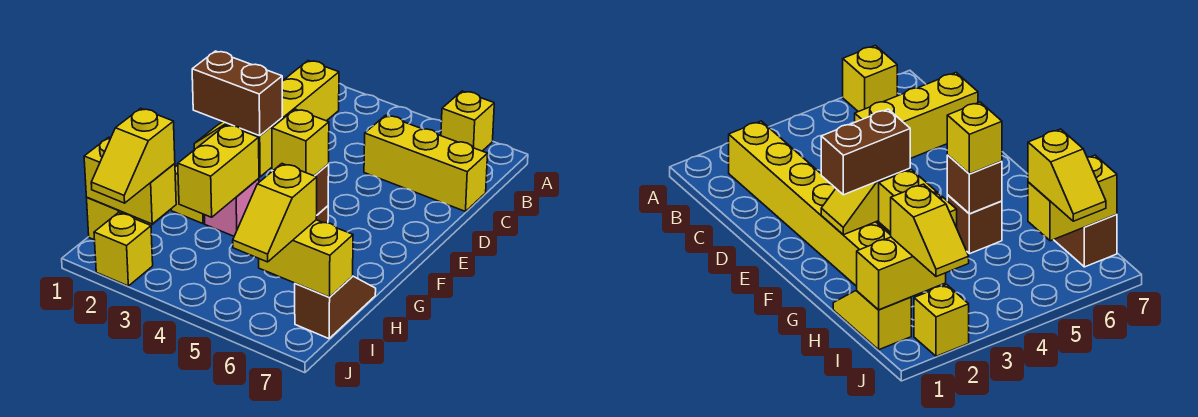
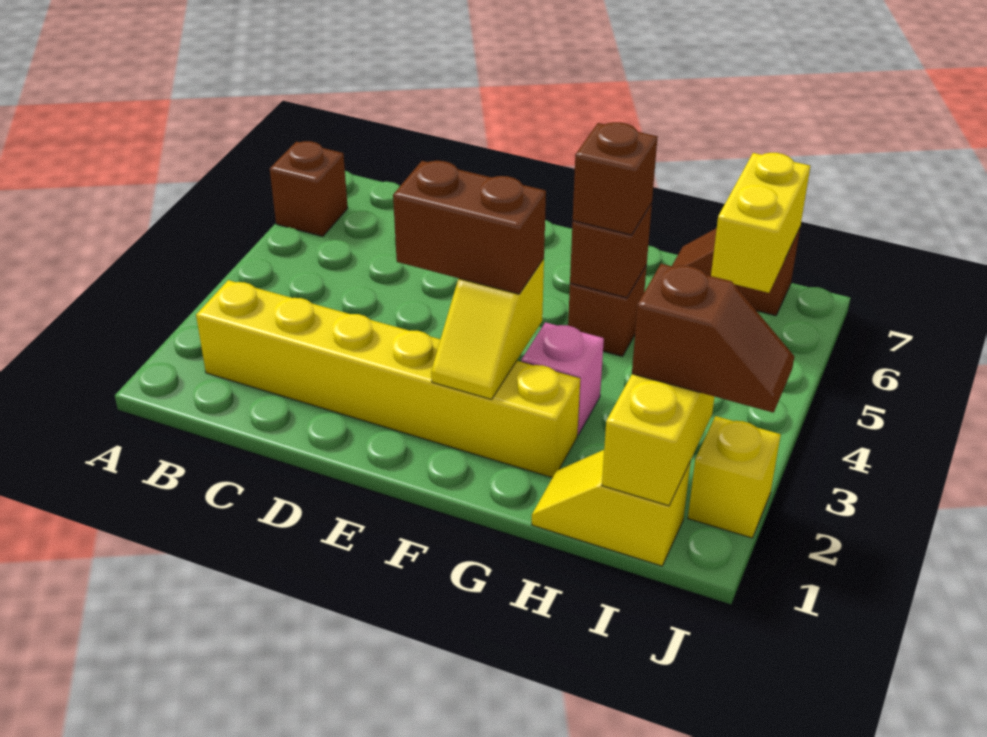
yellow brick A6 level 1 -> brown brick A6 level 1
yellow brick C5:C7 level 1 -> none
brown brick F2:F3 level 3 -> brown brick E3:F3 level 3
yellow brick G3:H3 level 2 -> none
yellow brick G5 level 3 -> brown brick G5 level 3
yellow slope I2:J2 level 3 top I -> brown slope I2:J2 level 3 top I
yellow slope I6:J6 level 3 top I -> none

